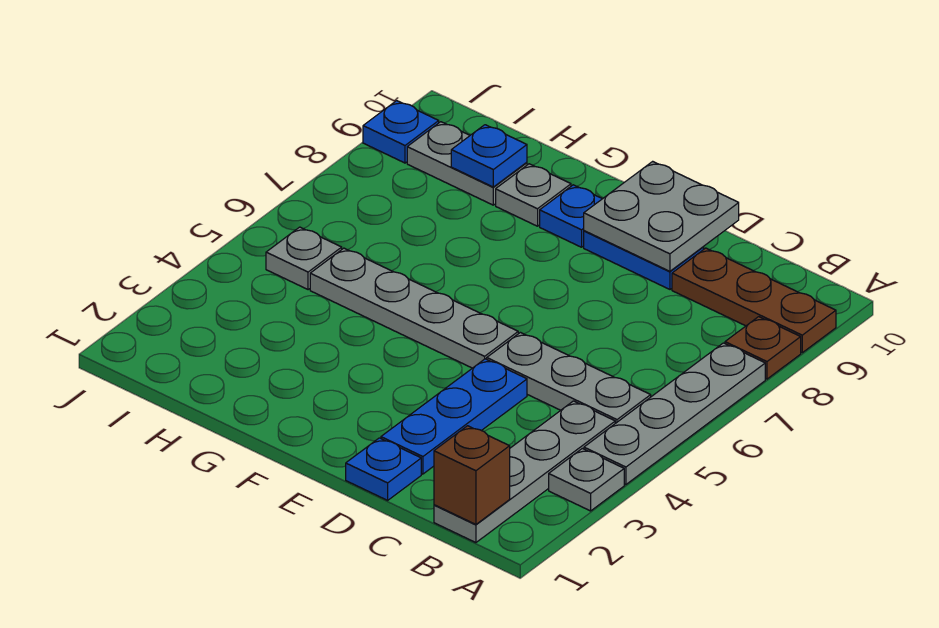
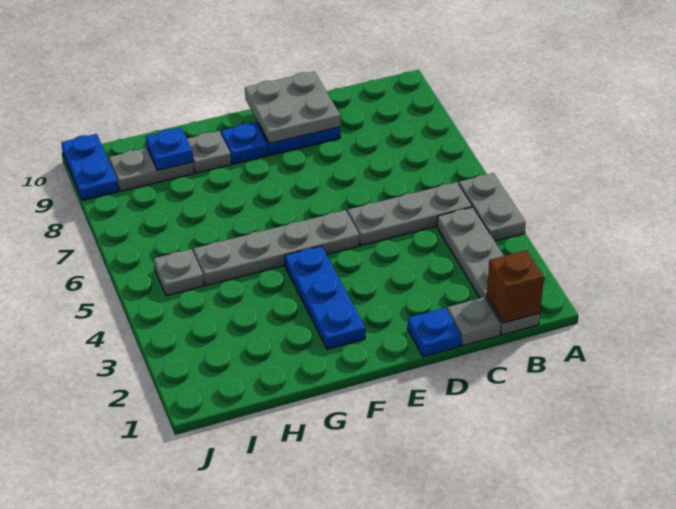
grey plate A3 level 1 -> grey plate C1 level 1
grey plate A4:A7 level 1 -> grey plate A4:A5 level 1
brown plate A8 level 1 -> none
brown plate A9:C9 level 1 -> none
blue plate D2:D4 level 1 -> blue plate F2:F4 level 1
blue plate J9 level 1 -> blue plate J9:J10 level 1

